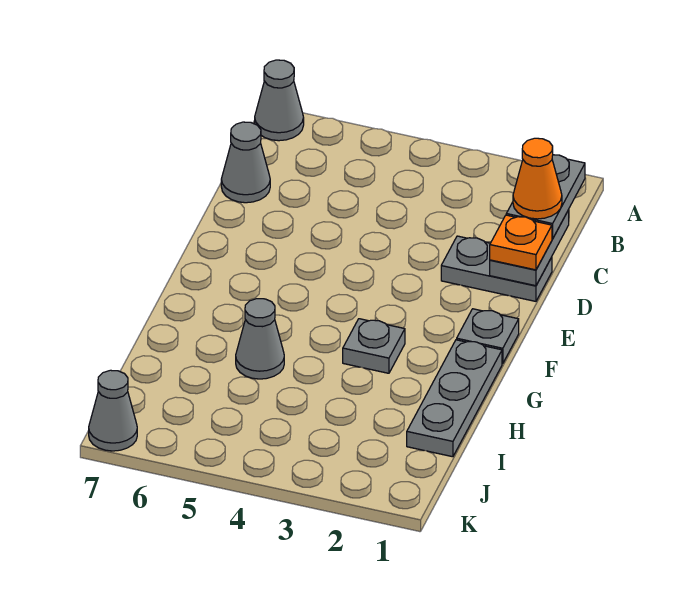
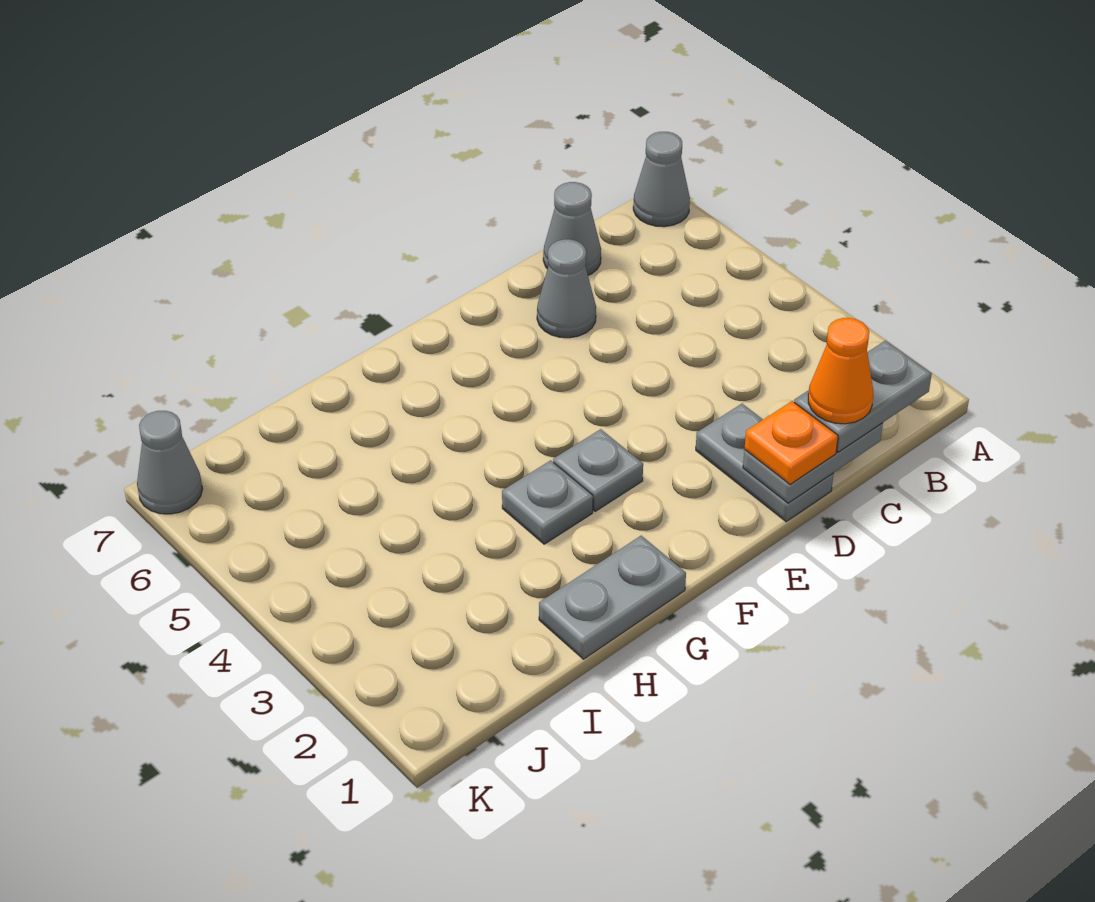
grey plate F1 level 1 -> grey plate F3 level 1
grey plate G1:I1 level 1 -> grey plate G1:H1 level 1
grey cone H5 level 1 -> grey cone D6 level 1

